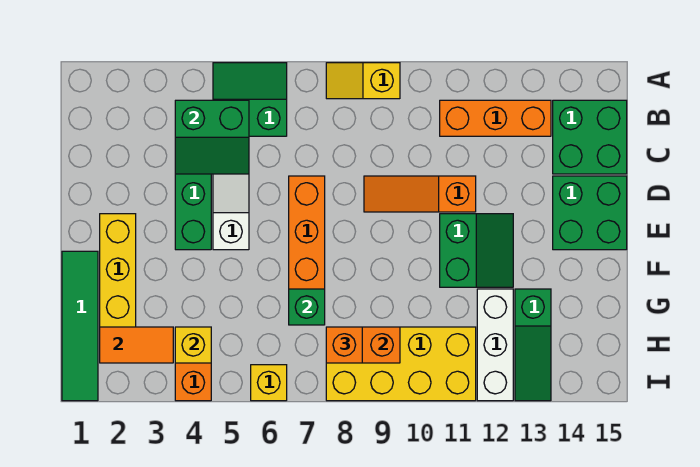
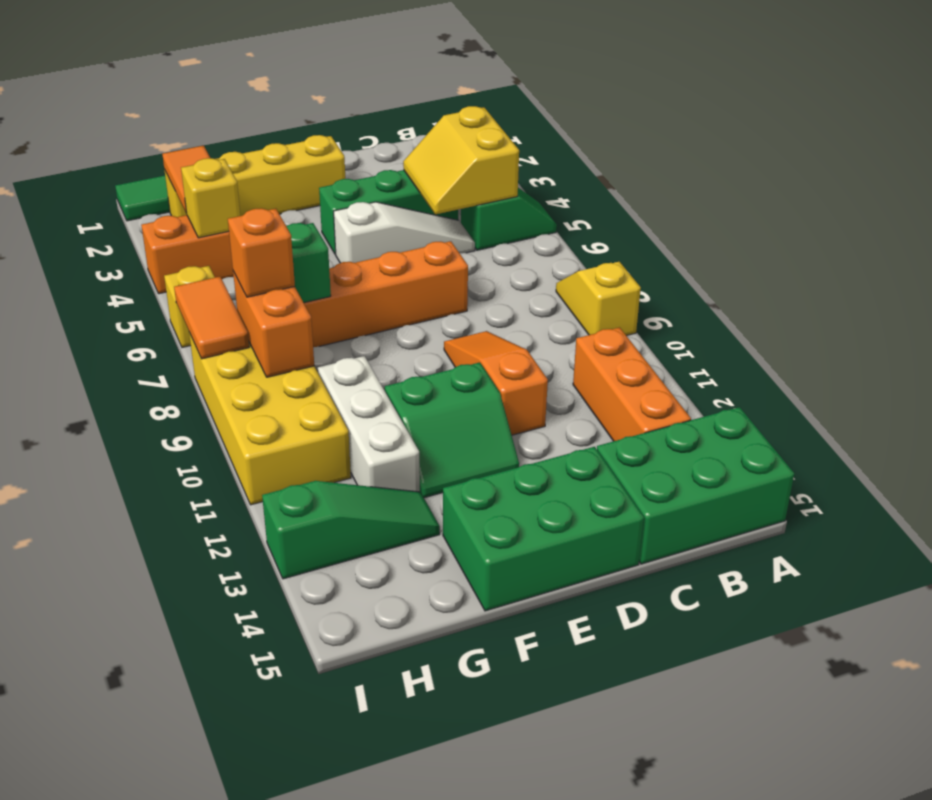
green slope A5:B6 level 1 top B -> green slope A5:B5 level 1 top B
green slope B4:C5 level 2 top B -> yellow slope B4:C5 level 2 top B
green brick B14:C15 level 1 -> green brick A14:C15 level 1
green brick D14:E15 level 1 -> green brick D14:F15 level 1
white brick G12:I12 level 1 -> white brick G10:G12 level 1
green slope G13:I13 level 1 top G -> green slope G13:I13 level 1 top I
none -> orange tile I7:I8 level 2

